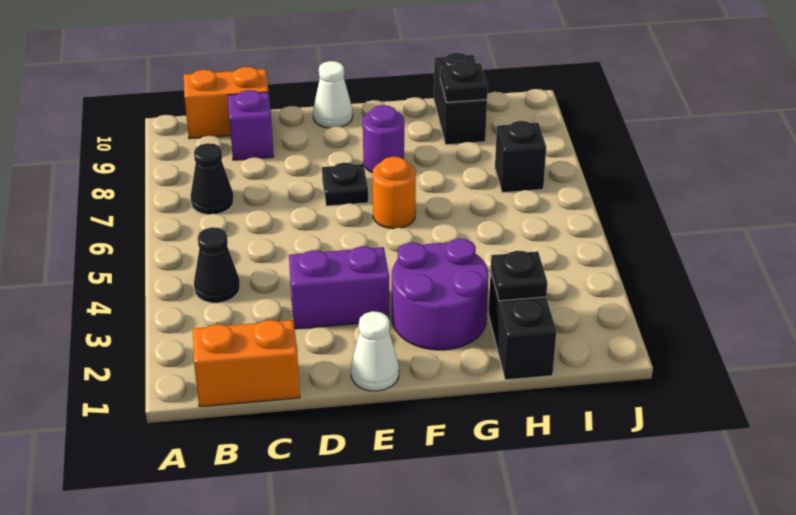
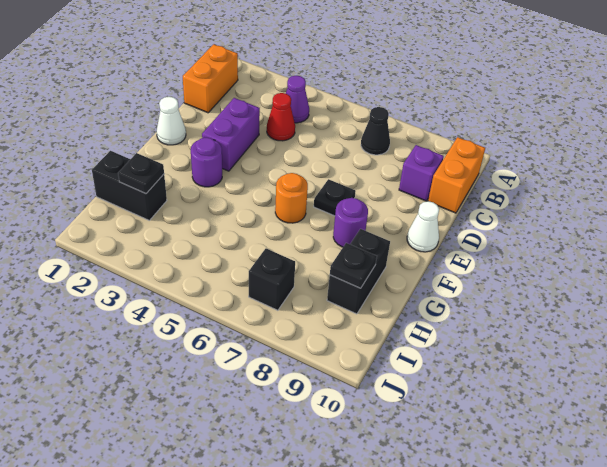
black cone B4 level 1 -> purple cone B4 level 1
none -> red cone C4 level 1
purple round brick F2:G3 level 1 -> purple round brick F3 level 1
black brick H9:H10 level 1 -> black brick G9:H9 level 1

